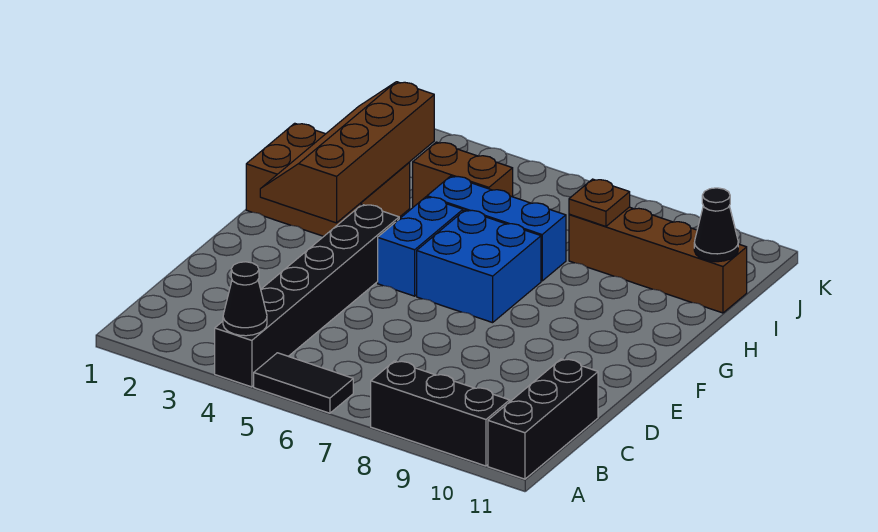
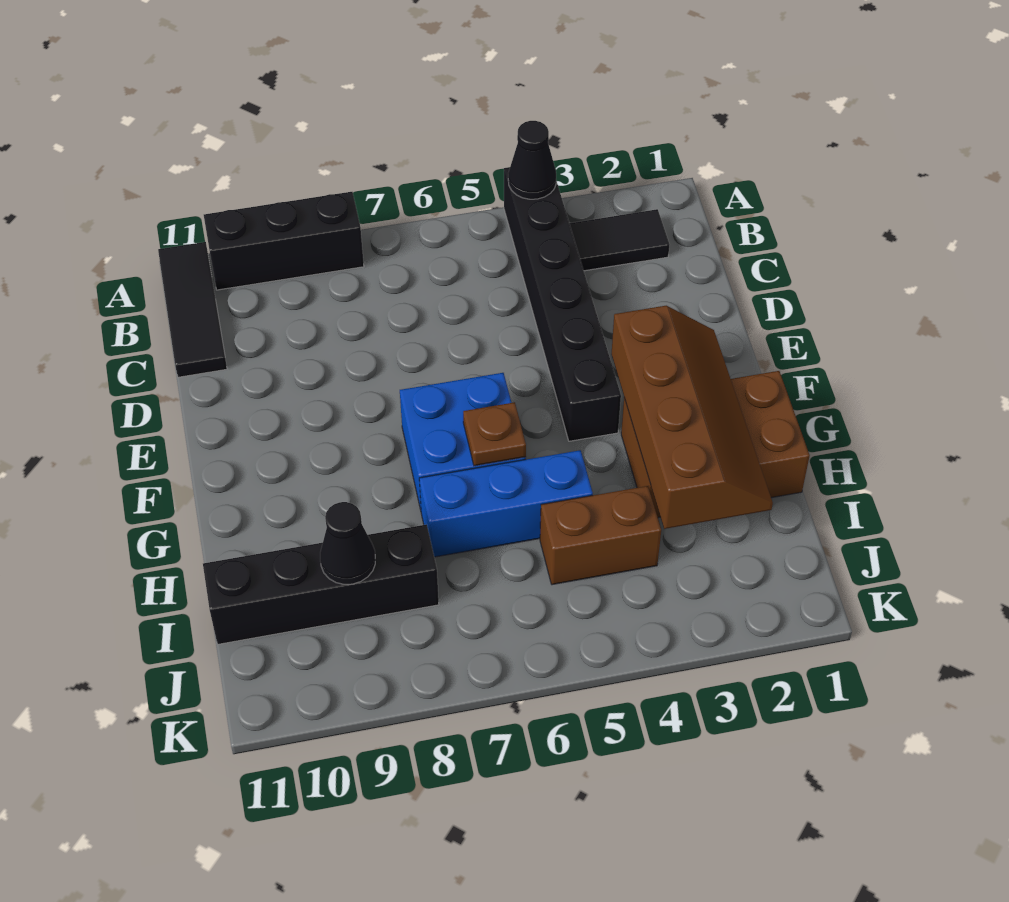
black tile A5:A6 level 1 -> black tile B2:B3 level 1
black brick A11:C11 level 1 -> black tile A11:C11 level 1
blue brick F5:G5 level 1 -> none
brown brick I8:I11 level 1 -> black brick I8:I11 level 1
brown plate I8 level 2 -> brown plate G6 level 2
black cone I11 level 2 -> black cone I9 level 2

